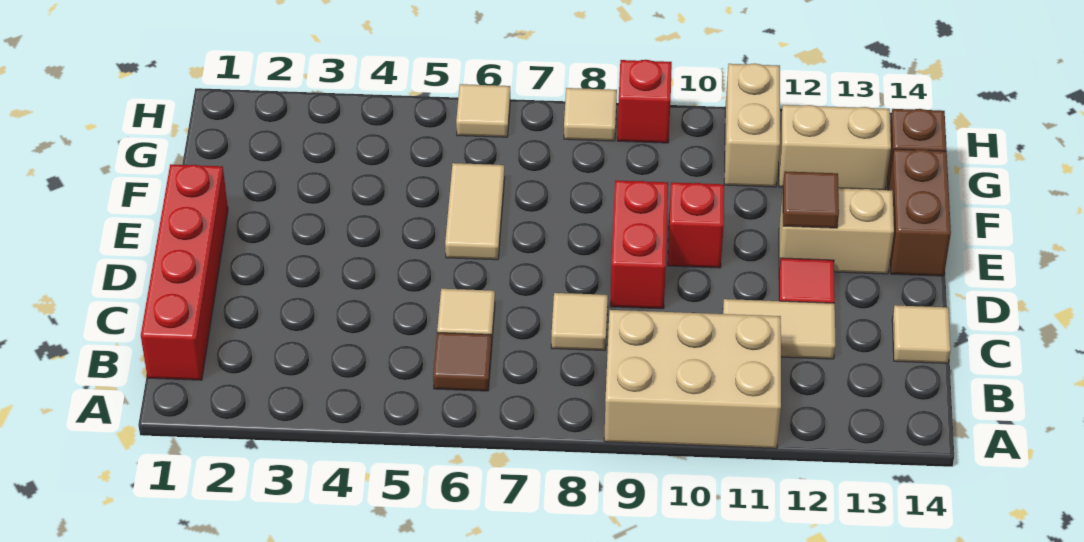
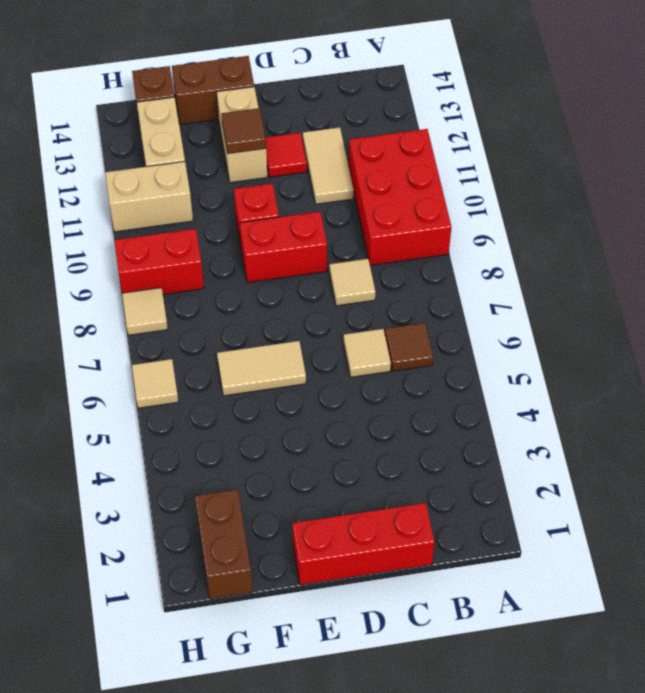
tan brick A9:B11 level 1 -> red brick A9:B11 level 1
red brick B1:E1 level 1 -> red brick C1:E1 level 1
tan tile C14 level 1 -> none
none -> brown brick G1:G2 level 1
red brick H9 level 1 -> red brick G9:H9 level 1

